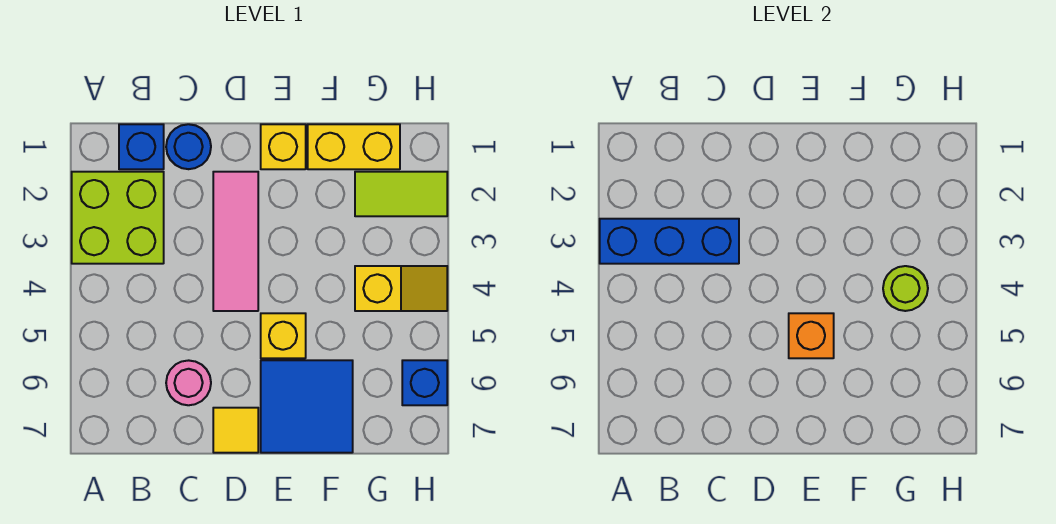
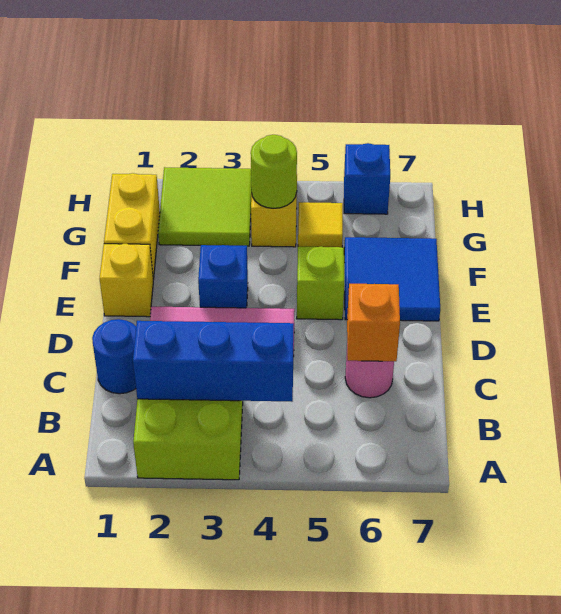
blue brick A3:C3 level 2 -> blue brick B2:B4 level 2
blue brick B1 level 1 -> blue brick E3 level 1
yellow tile D7 level 1 -> yellow tile G5 level 1
yellow brick E5 level 1 -> lime brick E5 level 1
orange brick E5 level 2 -> orange brick C6 level 2
lime tile G2:H2 level 1 -> lime tile G2:H3 level 1

